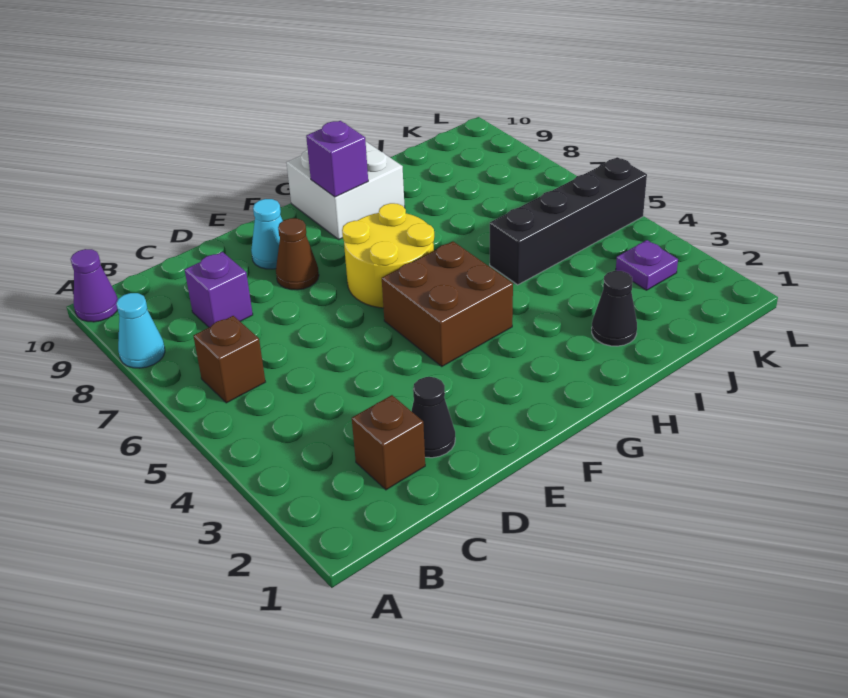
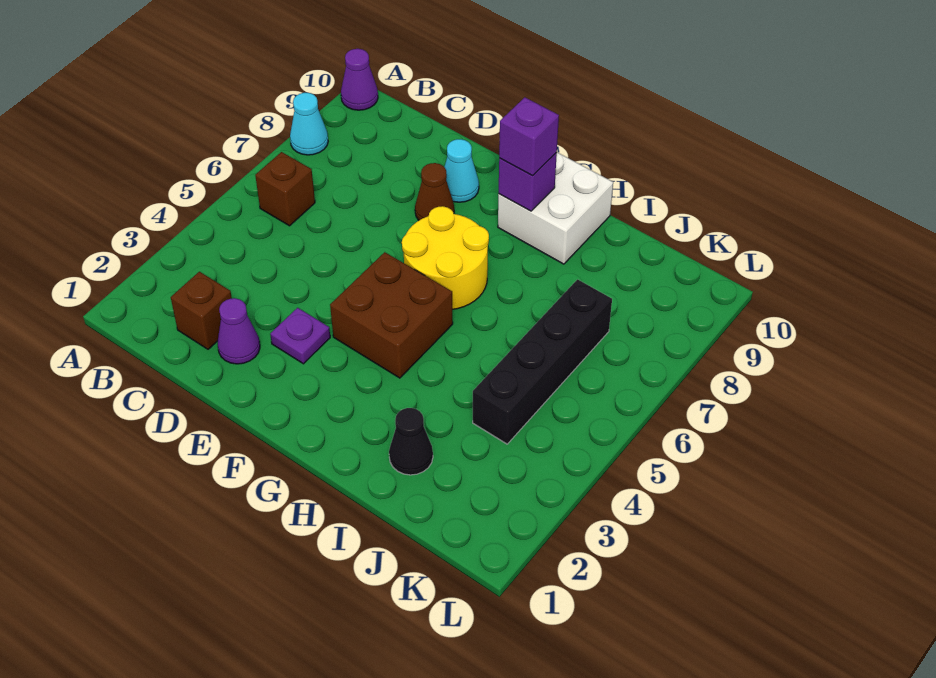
purple brick C8 level 1 -> purple brick G9 level 3
black cone D2 level 1 -> purple cone D2 level 1
black brick I5:L5 level 1 -> black brick J4:J7 level 1
purple plate K3 level 1 -> purple plate E3 level 1

